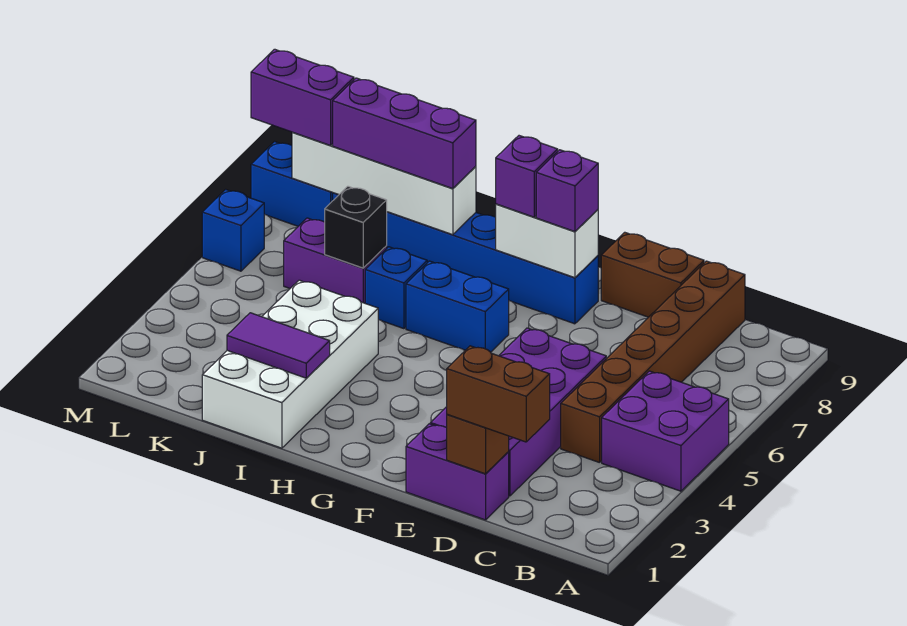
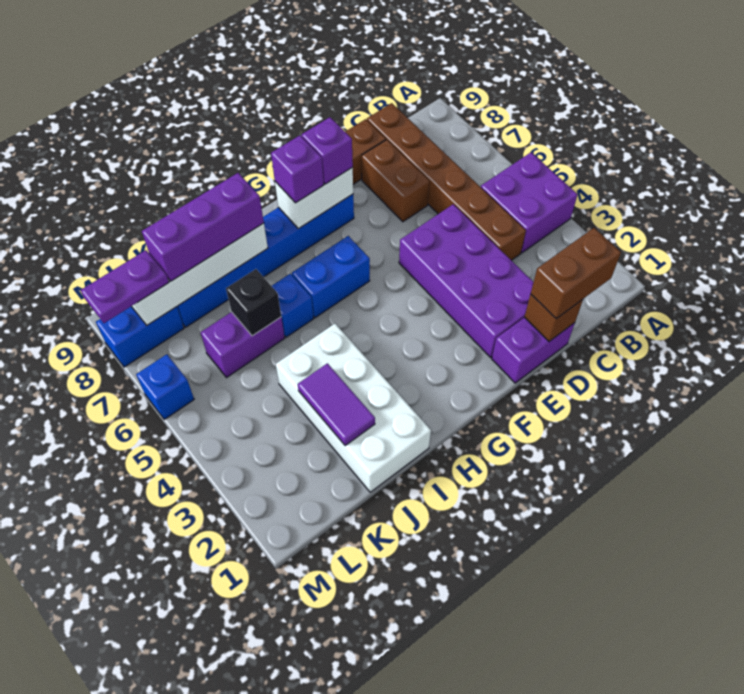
none -> brown brick D7:D8 level 1
purple tile I2:J2 level 2 -> purple tile J2:J3 level 2
purple brick L8:M8 level 3 -> purple plate L8:M8 level 3

